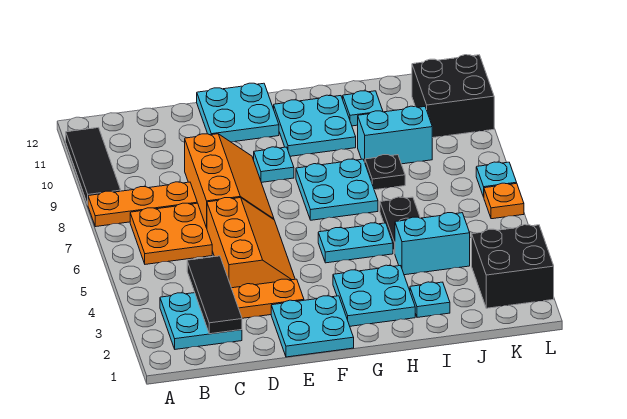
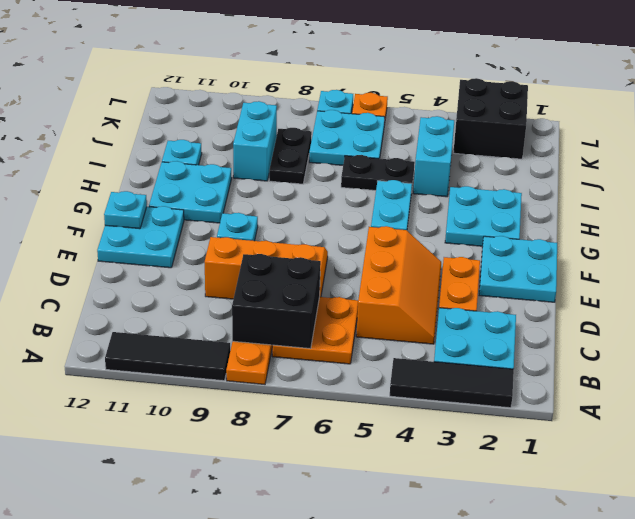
black tile C2:C4 level 2 -> black tile A2:A4 level 1
orange slope D4:E6 level 1 top D -> orange slope C4:E5 level 1 top 5
cyan plate G7:H8 level 1 -> cyan plate J6:K7 level 1
cyan plate I2 level 1 -> cyan plate F12 level 2
black plate I8 level 1 -> black plate I8:J8 level 1
black brick K10:L11 level 1 -> black brick B7:C8 level 2

